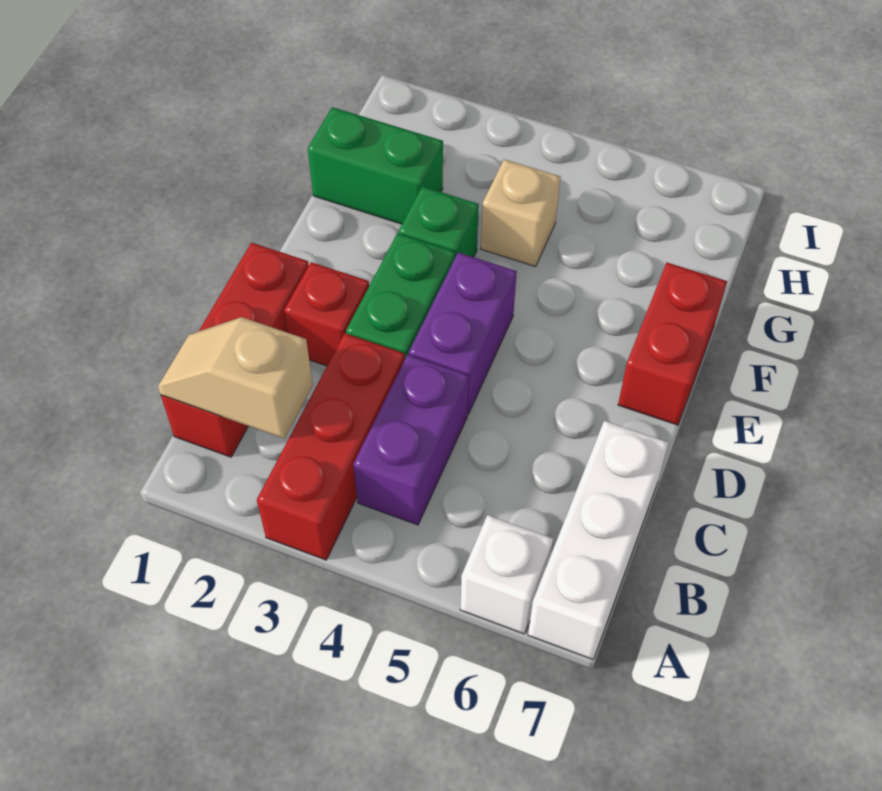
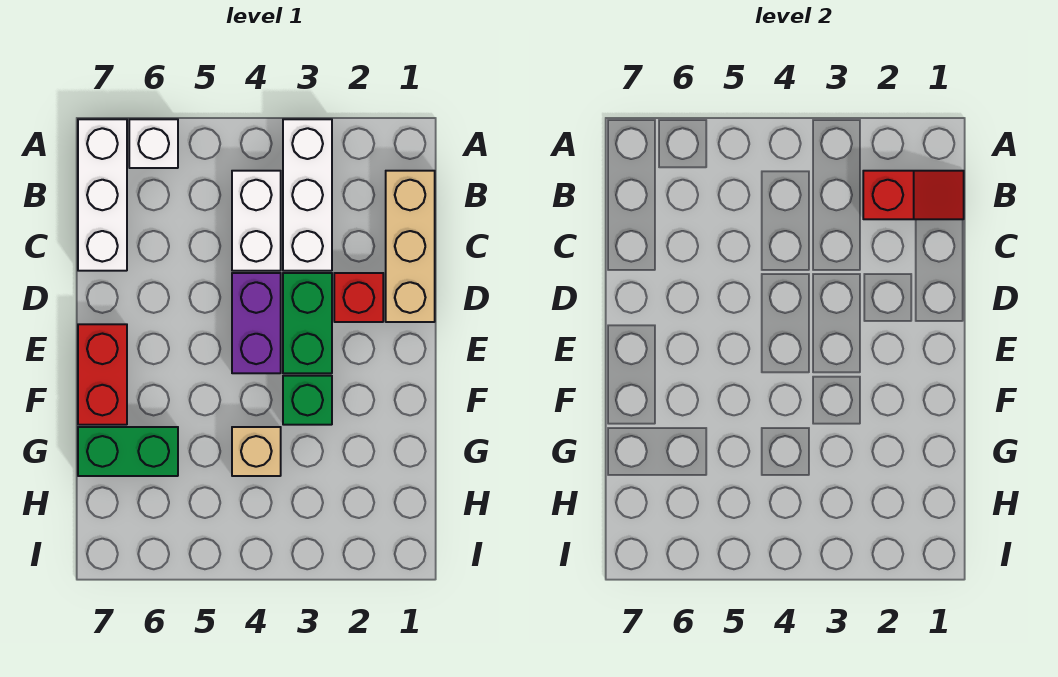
red brick A3:C3 level 1 -> white brick A3:C3 level 1
red brick B1:D1 level 1 -> tan brick B1:D1 level 1
tan slope B1:B2 level 2 top 2 -> red slope B1:B2 level 2 top 2
purple brick B4:C4 level 1 -> white brick B4:C4 level 1
green brick G1:G2 level 1 -> green brick G6:G7 level 1

